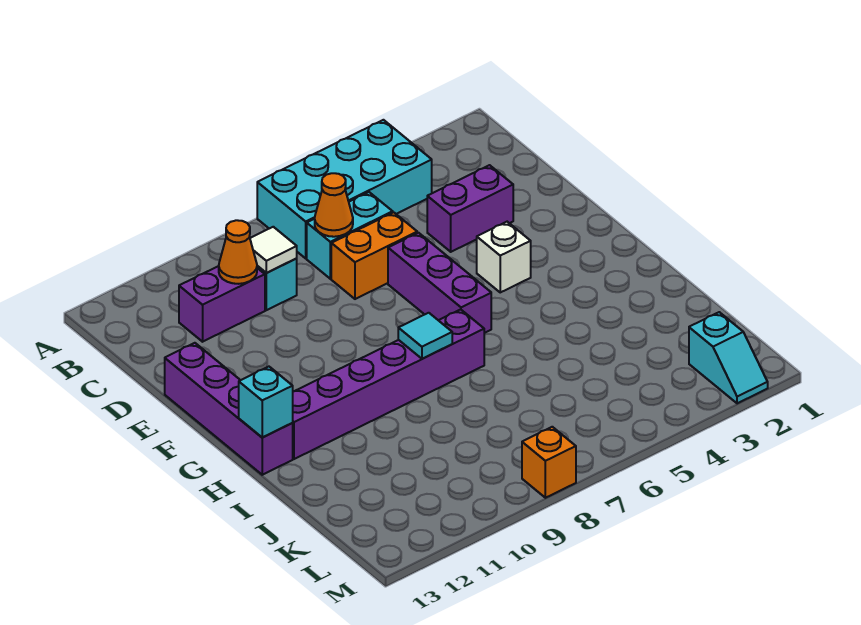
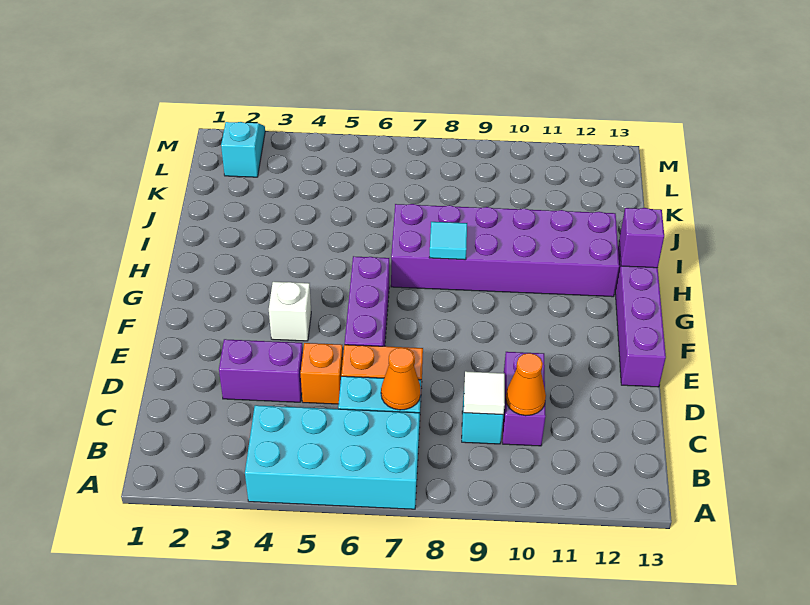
purple brick C10:C11 level 1 -> purple brick C10:D10 level 1
purple brick H7:H12 level 1 -> purple brick H7:I12 level 1
cyan brick H13 level 2 -> purple brick H13 level 2
orange brick M8 level 1 -> orange brick D5 level 1

